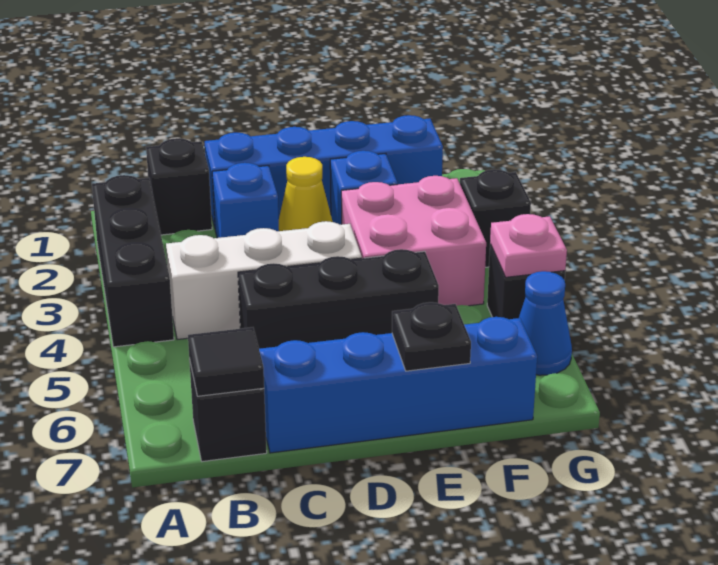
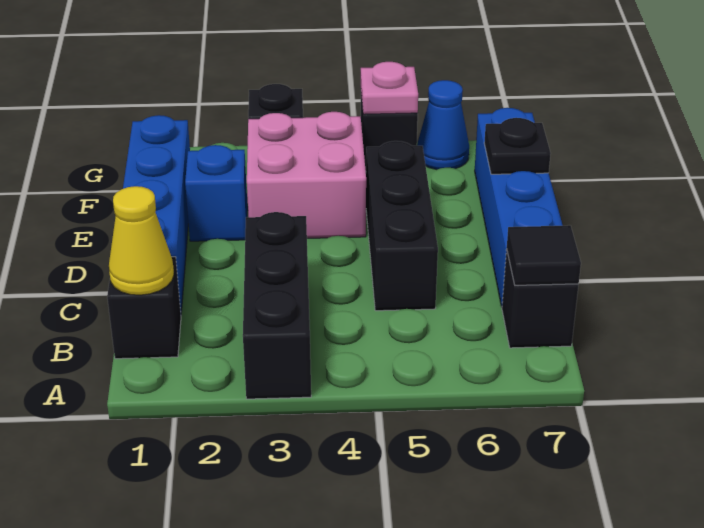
black brick A2:A4 level 1 -> black brick A3:C3 level 1
white brick B4:D4 level 1 -> none
blue brick C2 level 1 -> none
yellow cone D2 level 1 -> yellow cone B1 level 2

